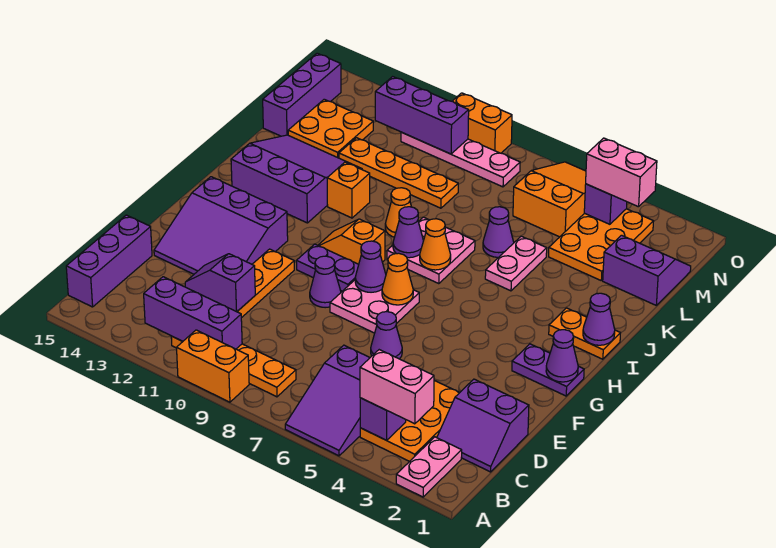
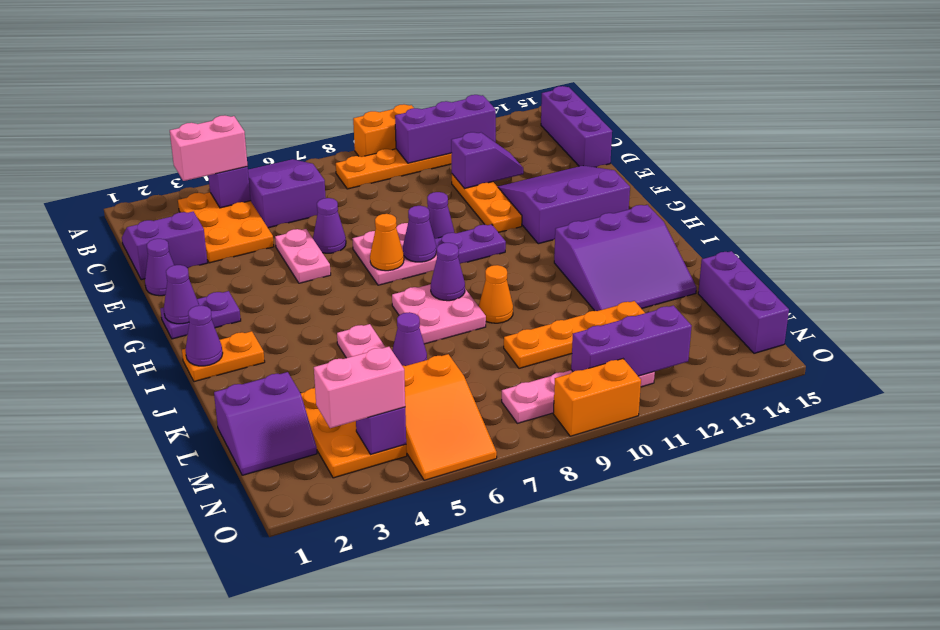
pink plate A2:B2 level 1 -> pink plate E5:F5 level 1
none -> purple cone E1 level 1
orange slope H9:H10 level 1 top 9 -> none
orange cone I7 level 2 -> none
orange brick J11 level 1 -> none
orange plate L13:M14 level 1 -> none

